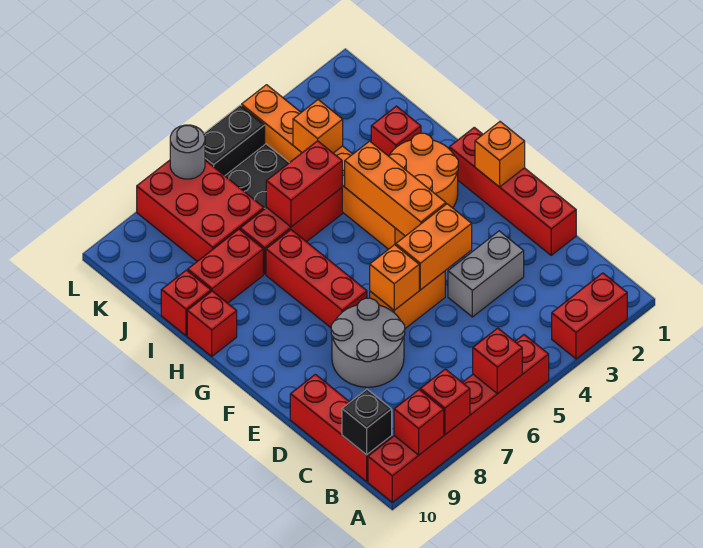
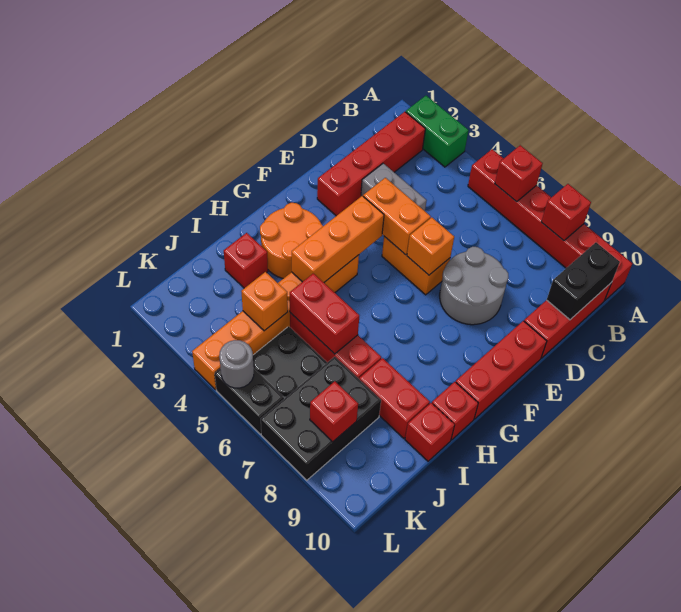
red brick A2:A3 level 1 -> green brick A2:A3 level 1
red brick A9 level 2 -> red brick K8 level 2
black brick B10 level 2 -> black brick B10:C10 level 2
red brick D1:G1 level 1 -> red brick B2:E2 level 1
orange brick F1 level 2 -> none
red brick F7:H7 level 1 -> red brick E10:G10 level 1
red brick J7:L8 level 1 -> black brick J7:L8 level 1
grey round brick L7 level 2 -> grey round brick L5 level 2

